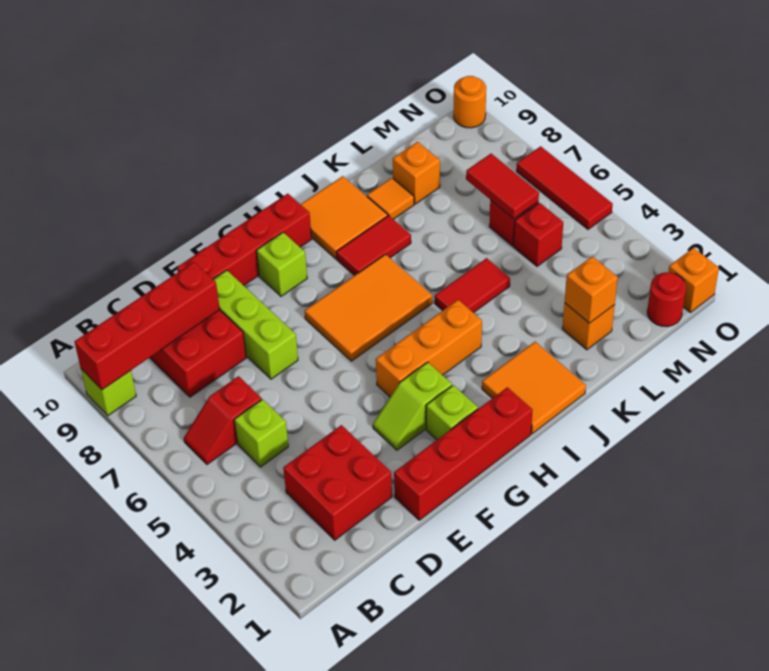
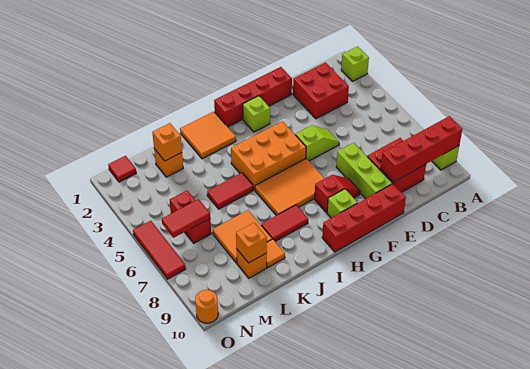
red slope B6:C6 level 1 top C -> red slope F8:G8 level 1 top G
lime brick C5 level 1 -> lime brick A2 level 1
lime slope F3:G3 level 1 top G -> lime slope E5:F5 level 1 top F
orange brick G4:I4 level 1 -> orange brick G4:I5 level 1
orange tile I9:J10 level 1 -> orange tile K7:L8 level 1
red tile M6:M7 level 2 -> red tile M6:N6 level 2
red round brick N1 level 1 -> red tile N1 level 1
orange brick O1 level 1 -> orange brick L9 level 2

